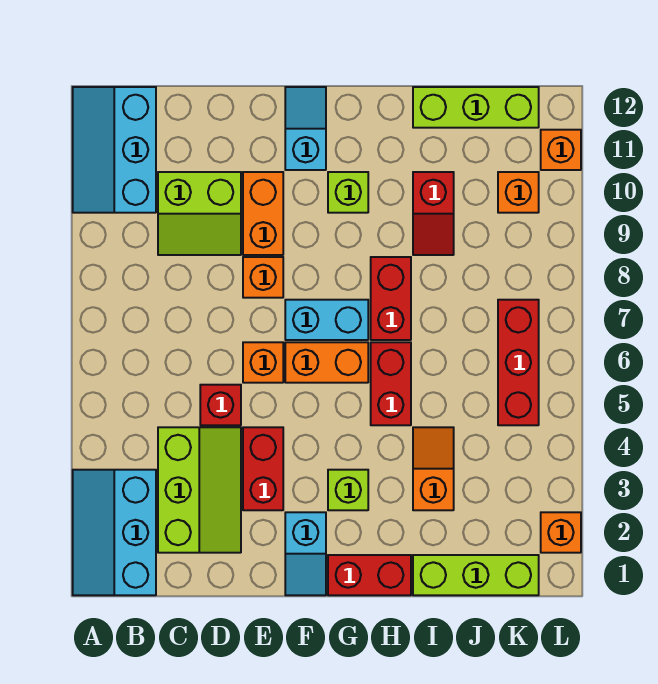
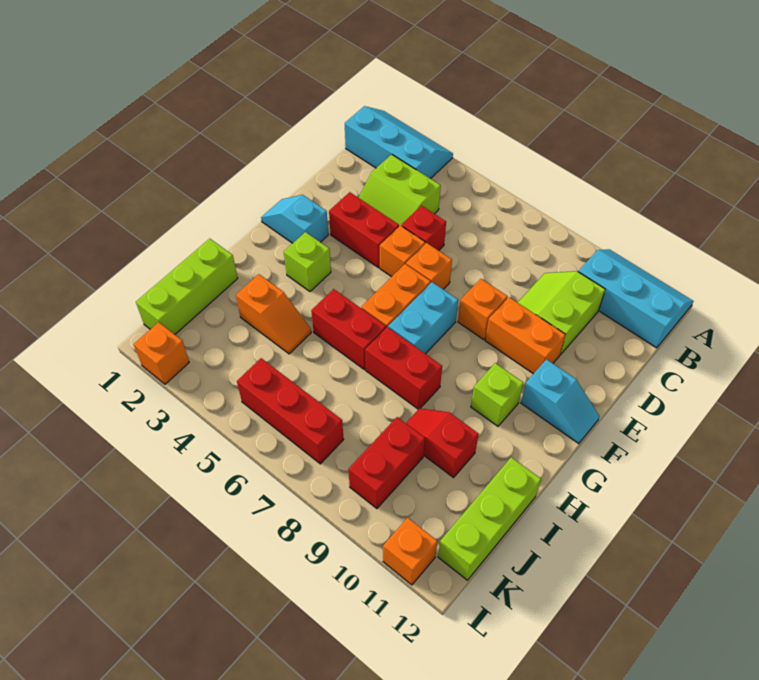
lime slope C2:D4 level 1 top C -> lime slope C3:D4 level 1 top C
red brick G1:H1 level 1 -> red brick J9:K9 level 1
orange brick K10 level 1 -> orange brick E5 level 1

